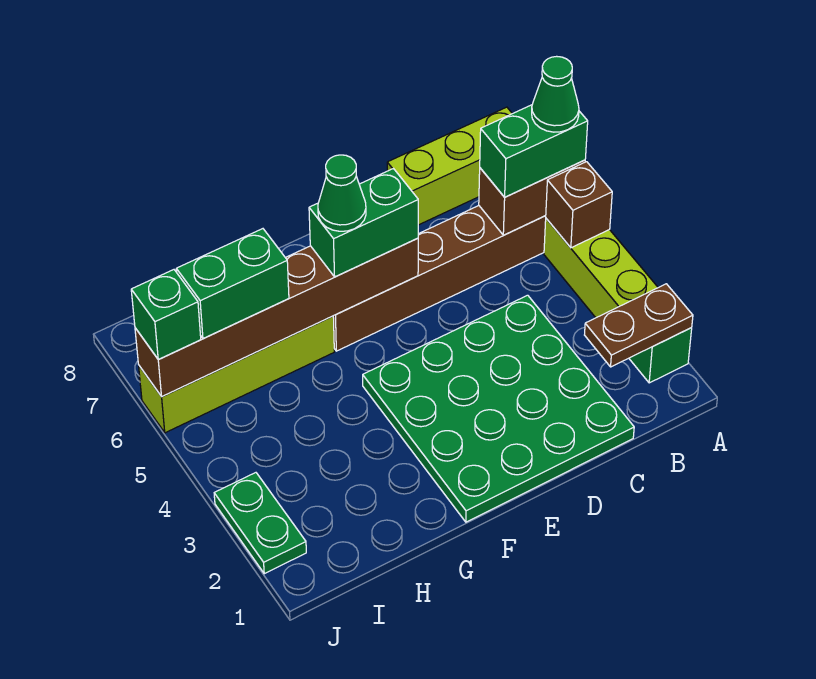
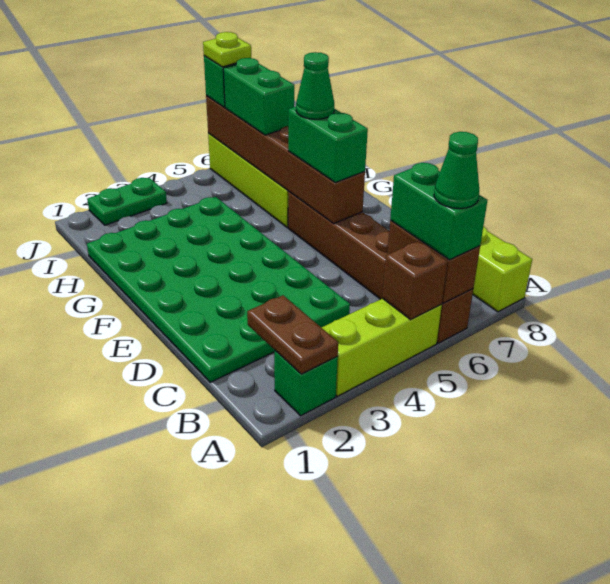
green plate C1:F4 level 1 -> green plate C1:H4 level 1
none -> lime plate J6 level 4

